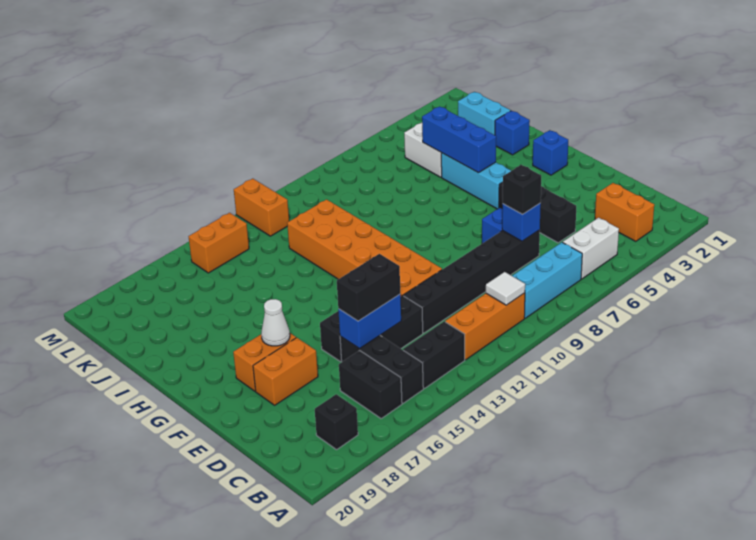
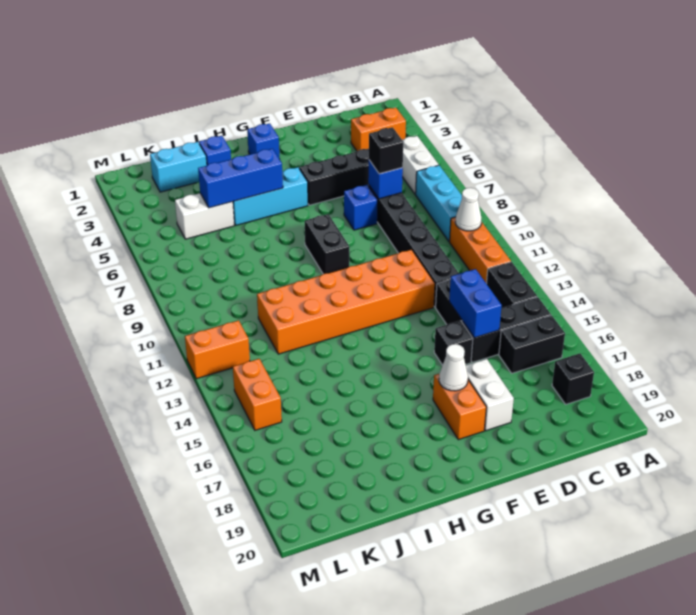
white tile B10 level 2 -> white cone B10 level 2
black brick D14:D15 level 3 -> black brick G8:G9 level 1
orange brick E17:E18 level 1 -> white brick E17:E18 level 1

